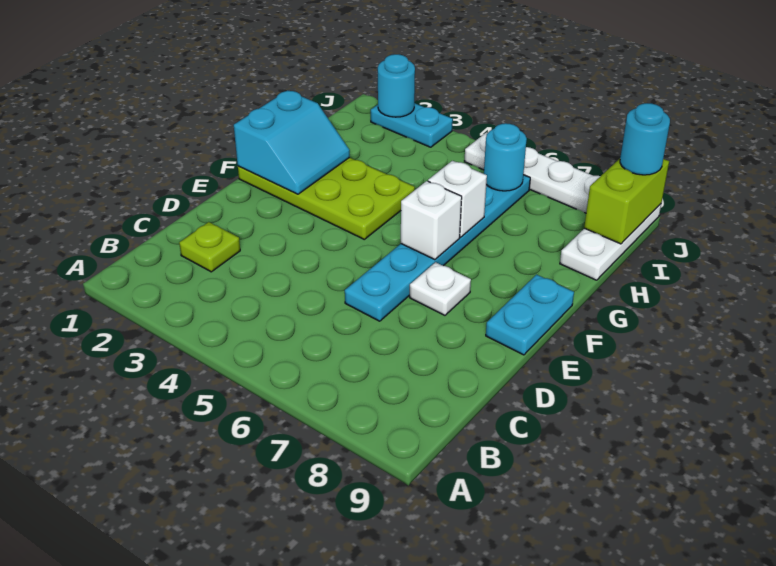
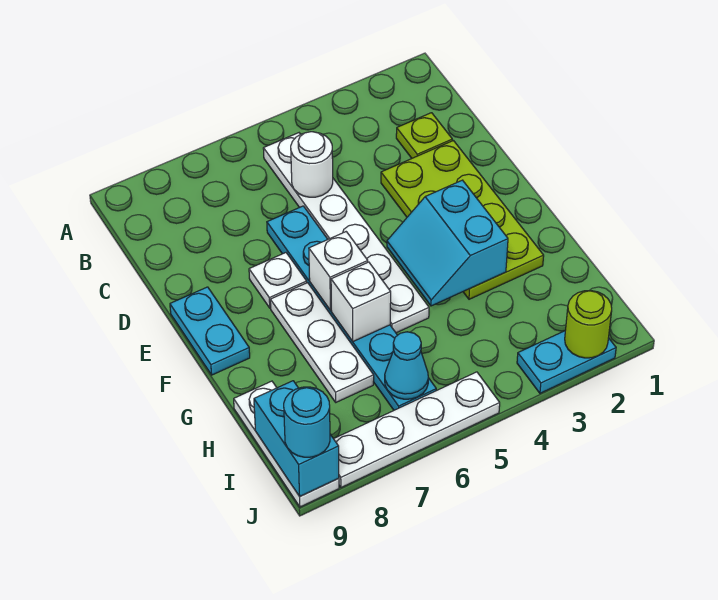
none -> white plate B5:G5 level 1
none -> white round brick C5 level 2
lime plate F1:G4 level 1 -> lime plate D2:G3 level 1
cyan slope F1:G2 level 2 top 1 -> cyan slope F3:G4 level 2 top 3
none -> white plate F7:H7 level 1
cyan round brick I6 level 2 -> cyan cone I6 level 2
lime brick I9:J9 level 2 -> cyan brick I9:J9 level 2
cyan round brick J2 level 2 -> lime round brick J2 level 2

